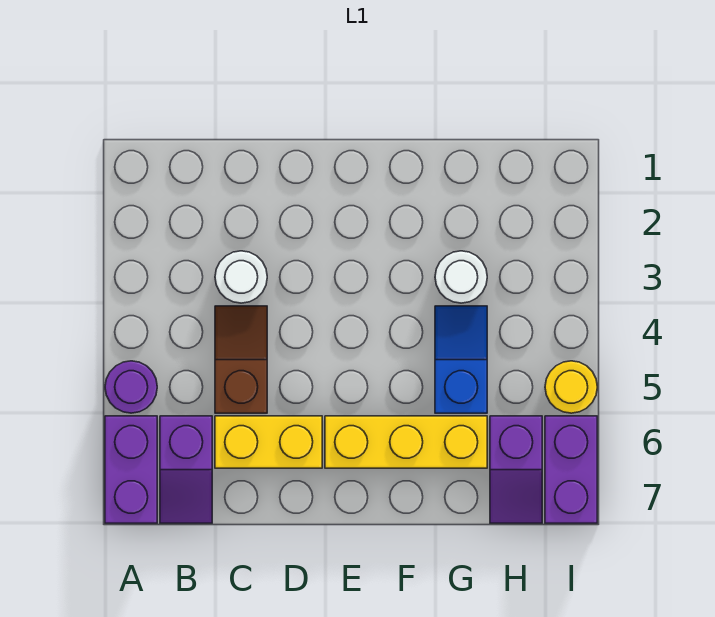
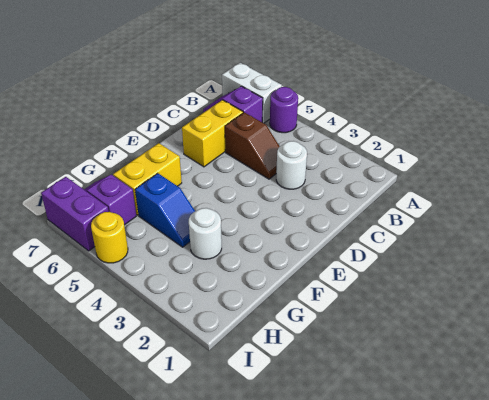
purple brick A6:A7 level 1 -> white brick A6:A7 level 1
yellow brick E6:G6 level 1 -> yellow brick F6:G6 level 1

